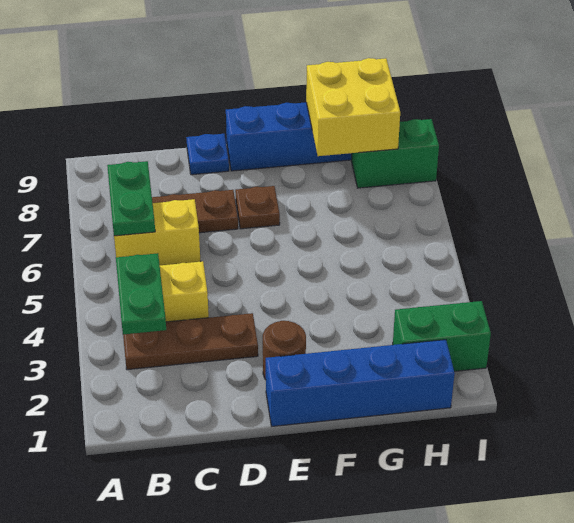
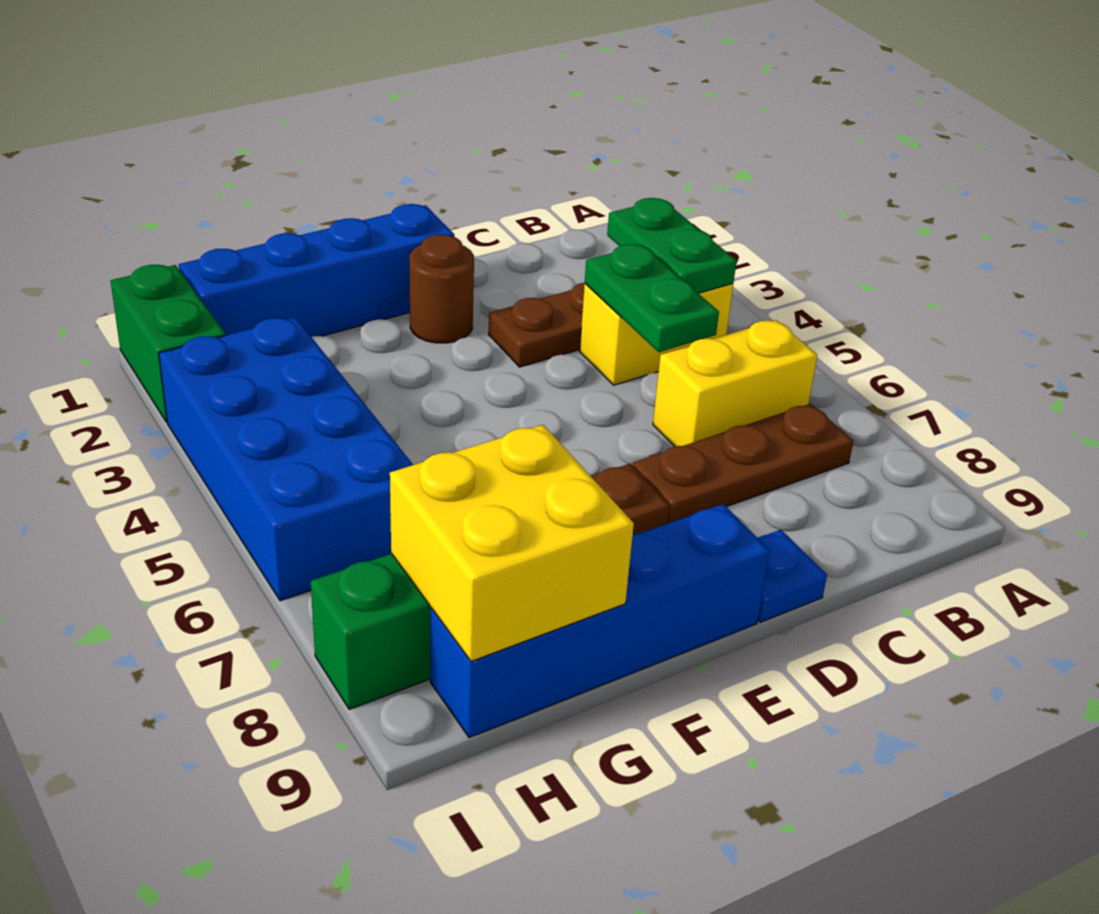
green plate B6:B7 level 2 -> green plate C4:C5 level 2
green brick H2:I2 level 1 -> green brick I1:I2 level 1
none -> blue brick H3:I6 level 1

